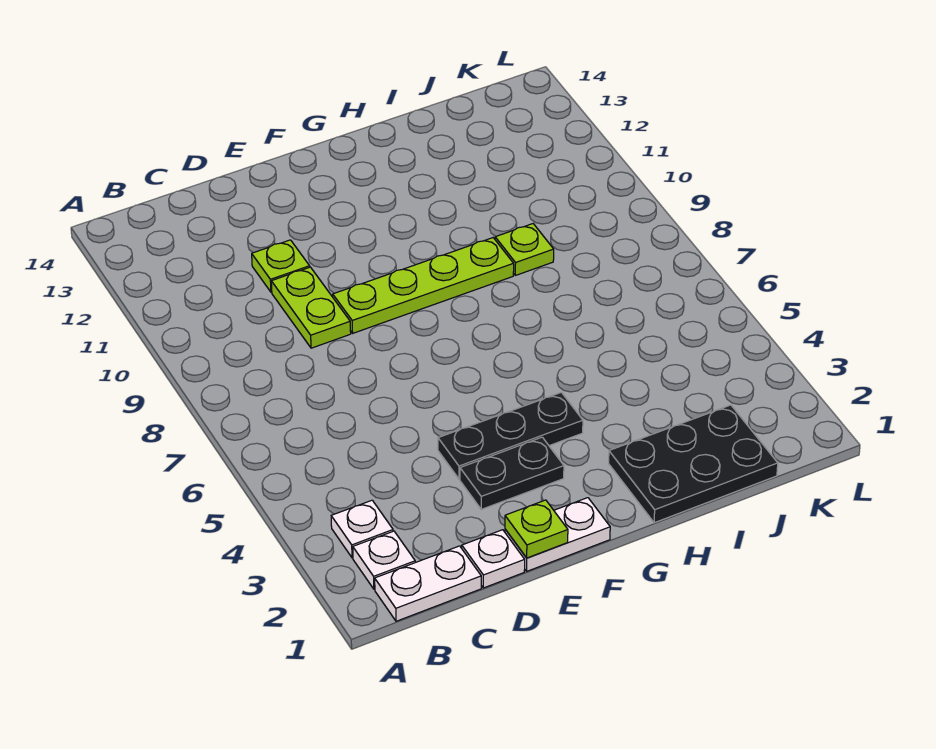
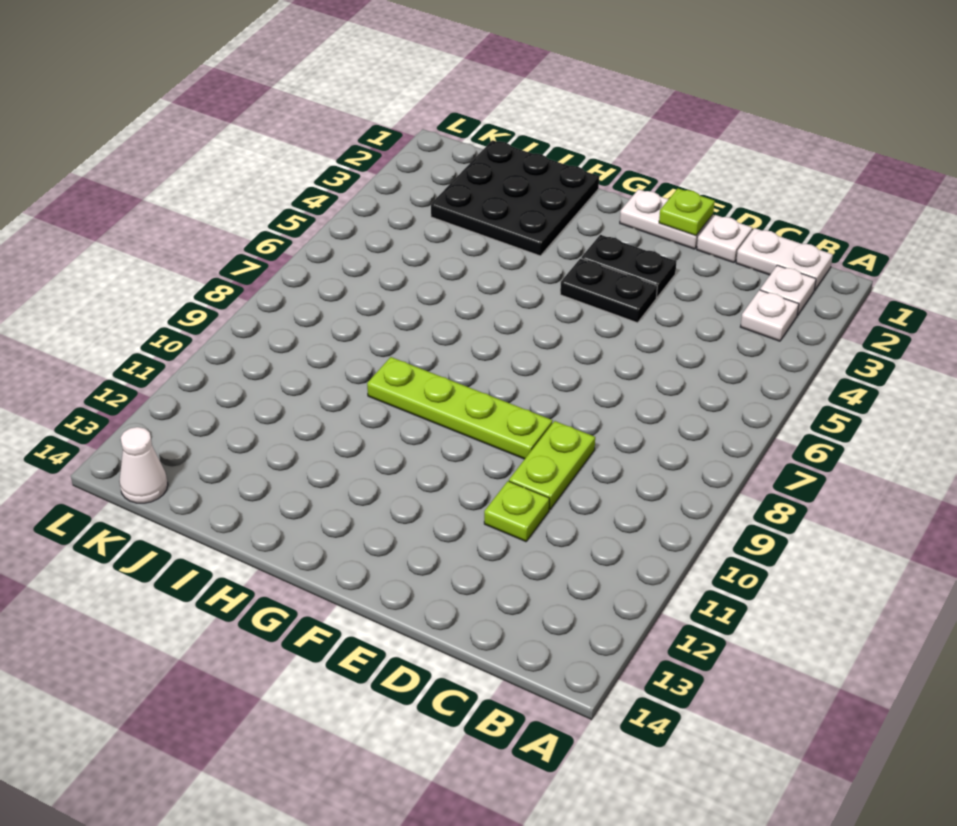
black plate E4:G4 level 1 -> black plate E4:F4 level 1
black plate H1:J2 level 1 -> black plate H1:J3 level 1
lime plate I9 level 1 -> none
none -> white cone K14 level 1

